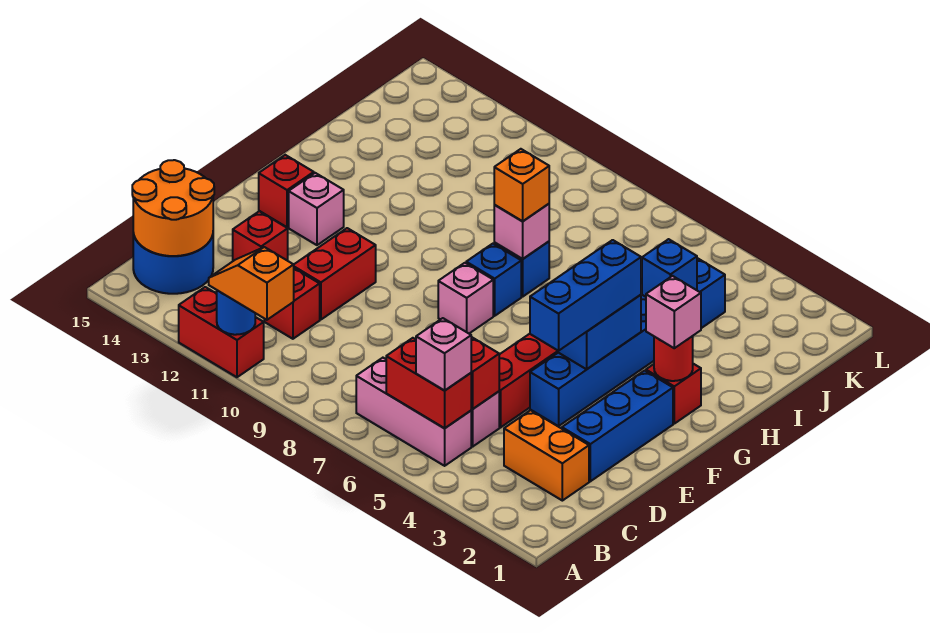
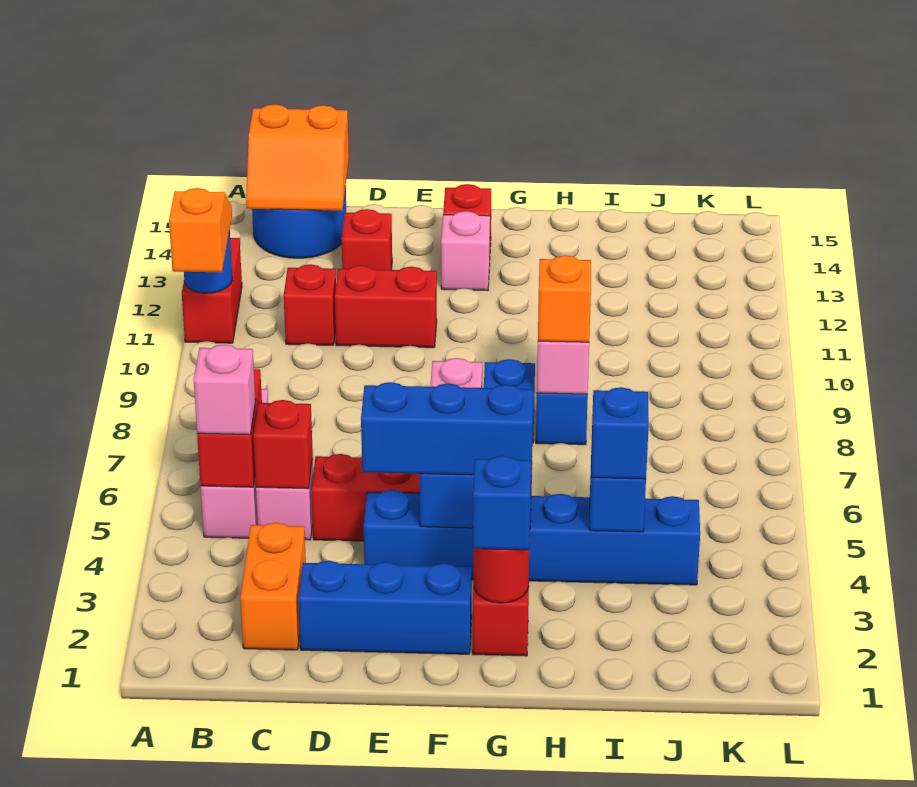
orange round brick B14:C15 level 2 -> orange slope B14:C15 level 2 top 15
pink brick G2 level 3 -> blue brick G2 level 3
none -> blue brick I4 level 3

